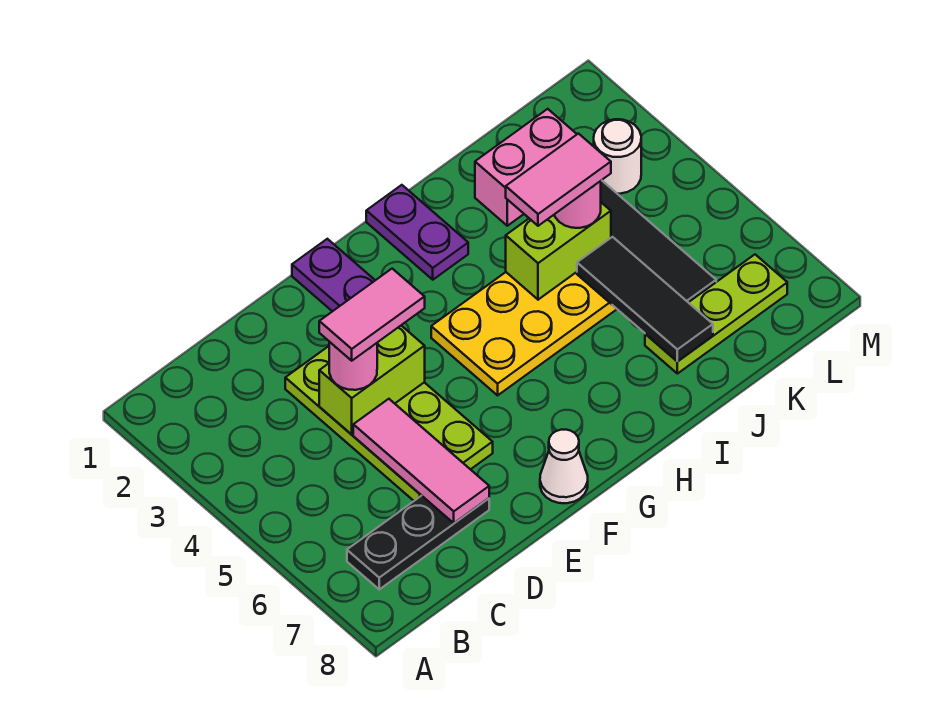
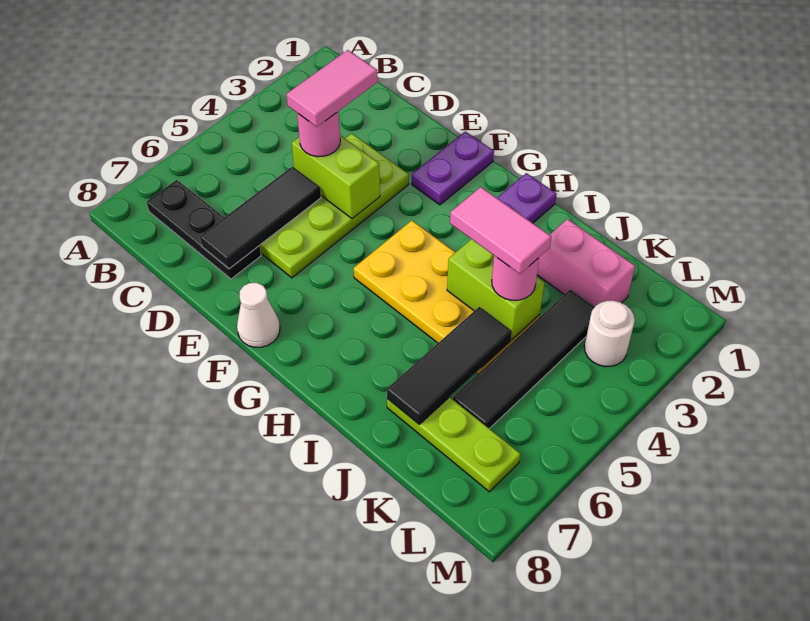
pink tile D4:E4 level 4 -> pink tile D3:D4 level 4
pink tile D5:D7 level 2 -> black tile D5:D7 level 2

